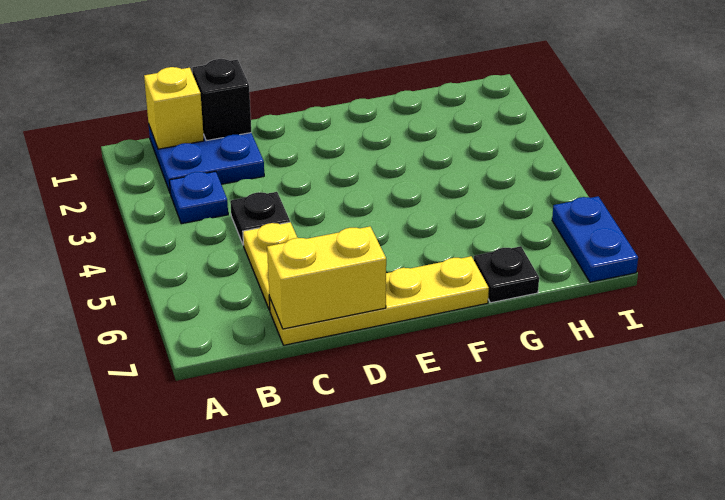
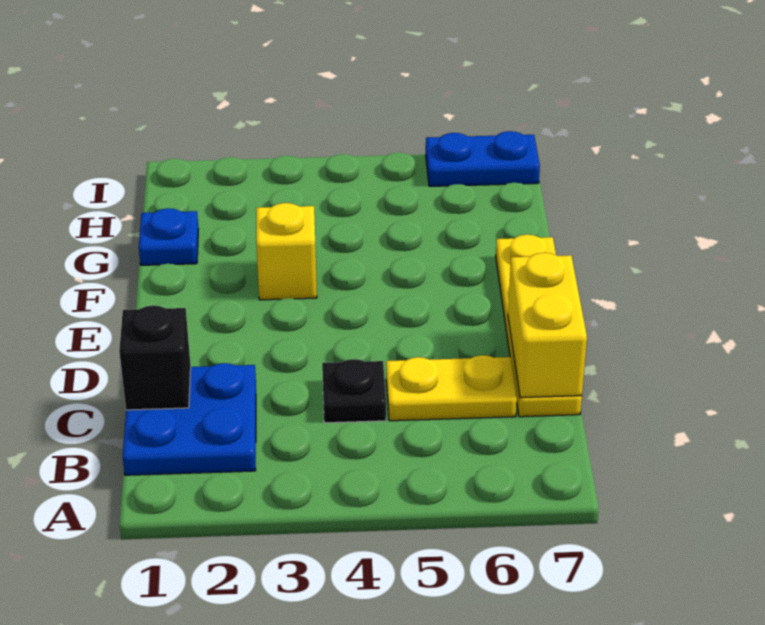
yellow brick B1 level 2 -> yellow brick F3 level 1
blue plate B3 level 1 -> blue plate G1 level 1
black plate G7 level 1 -> none

